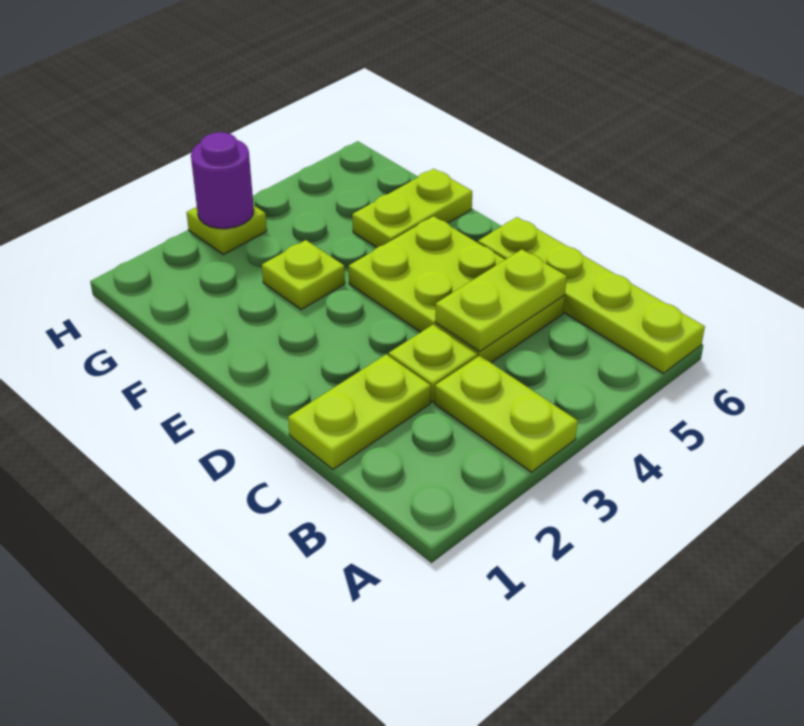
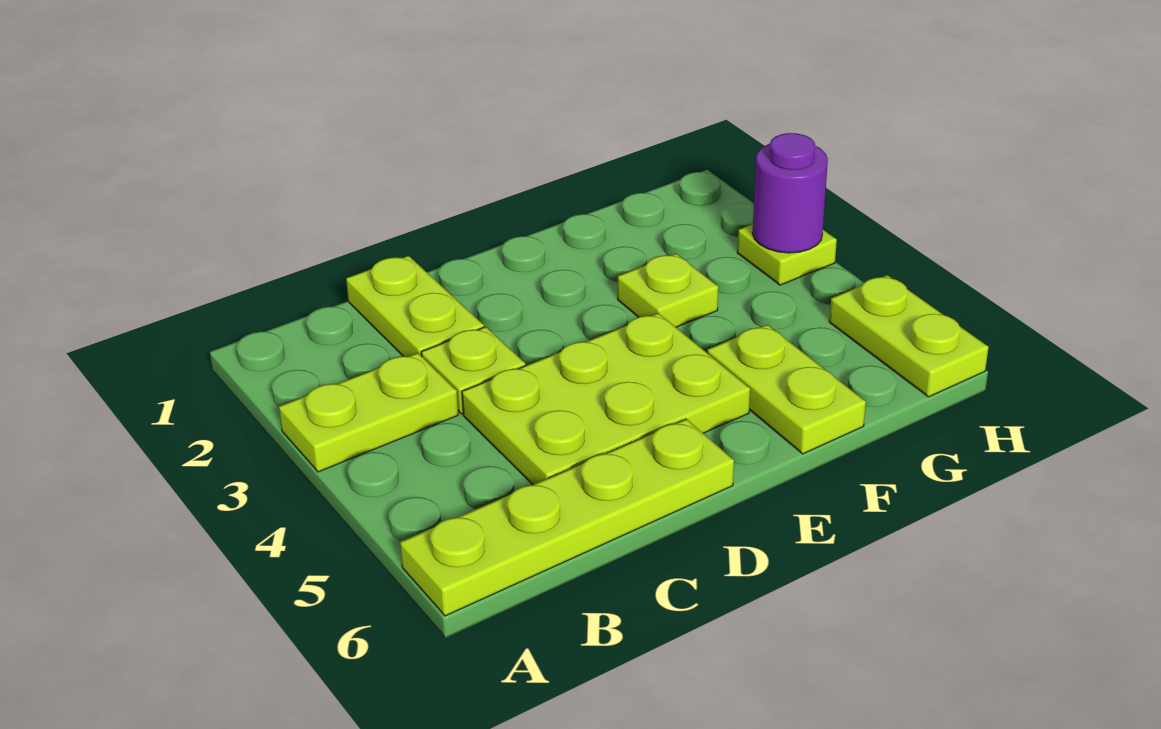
lime plate C4:C5 level 2 -> lime plate H5:H6 level 1

